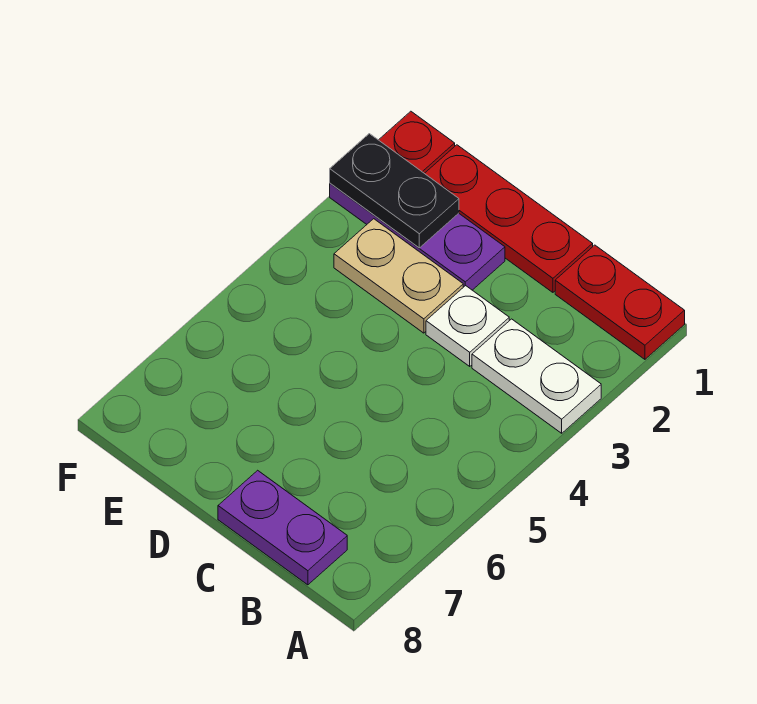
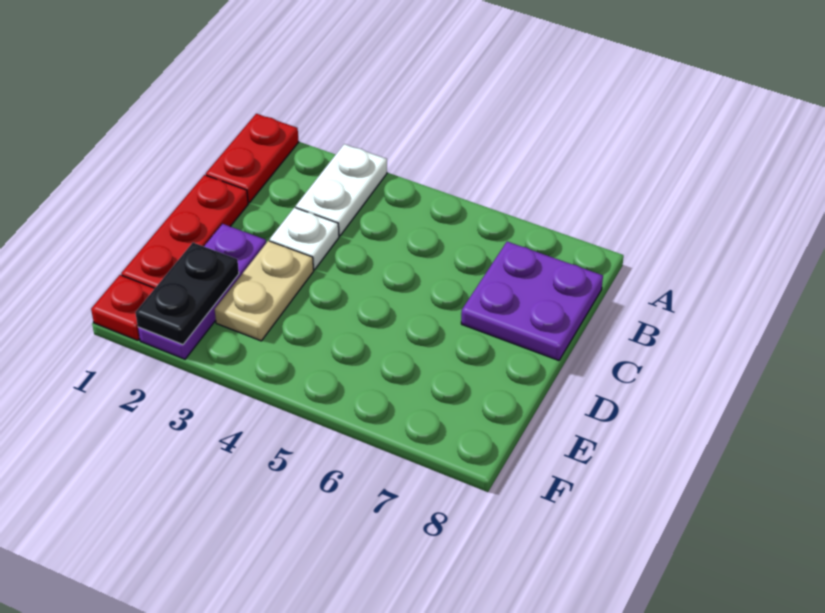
purple plate B8:C8 level 1 -> purple plate B7:C8 level 1

